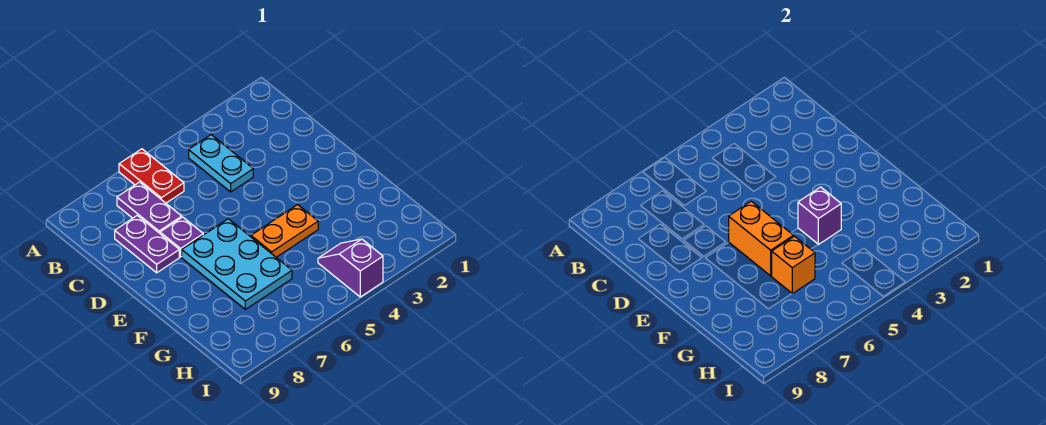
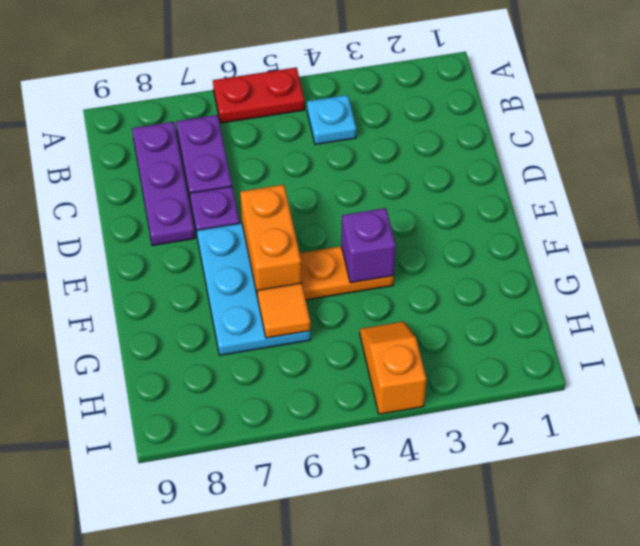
red plate A6:B6 level 1 -> red plate A5:A6 level 1
cyan plate B4:C4 level 1 -> cyan plate B4 level 1
purple plate C8:D8 level 1 -> purple plate B8:D8 level 1
orange brick G6 level 2 -> orange tile G6 level 2
purple slope H4:I4 level 1 top I -> orange slope H4:I4 level 1 top I

